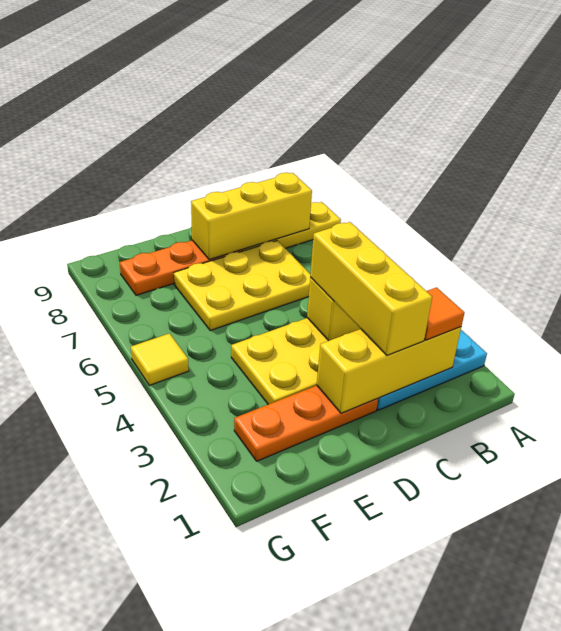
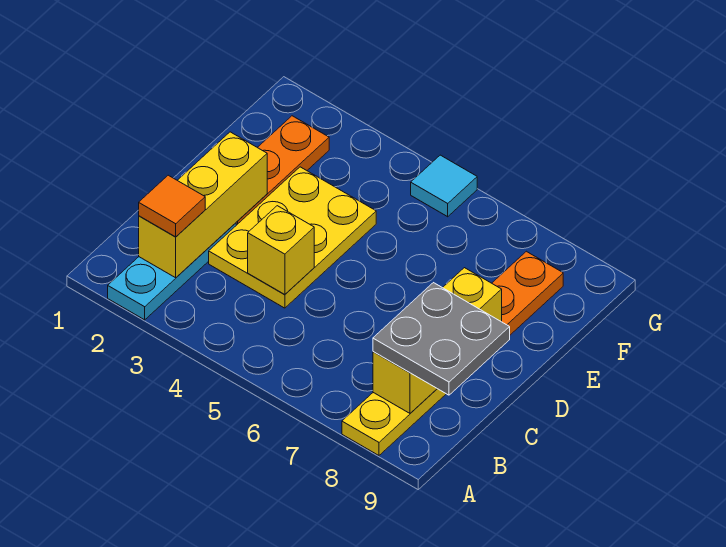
none -> grey plate B8:C9 level 3
yellow brick C2:C4 level 3 -> none
yellow plate C6:E7 level 1 -> none
yellow tile G5 level 1 -> cyan tile G5 level 1

